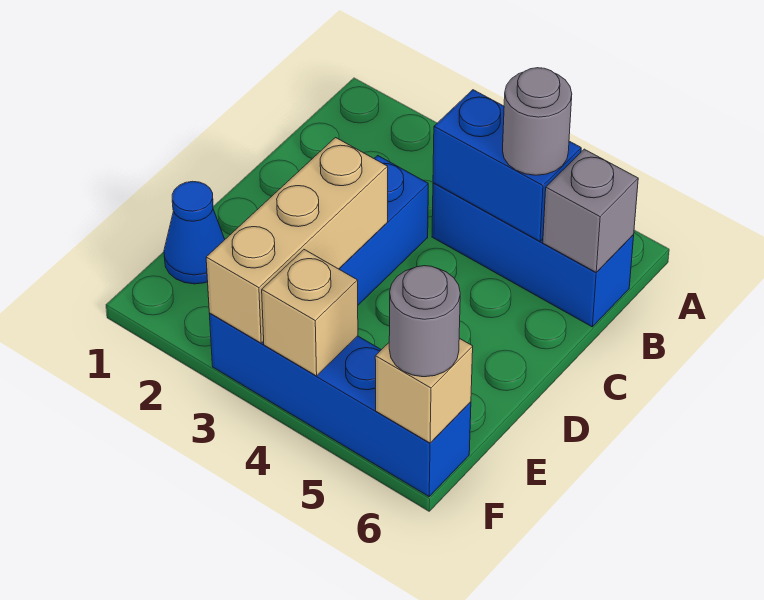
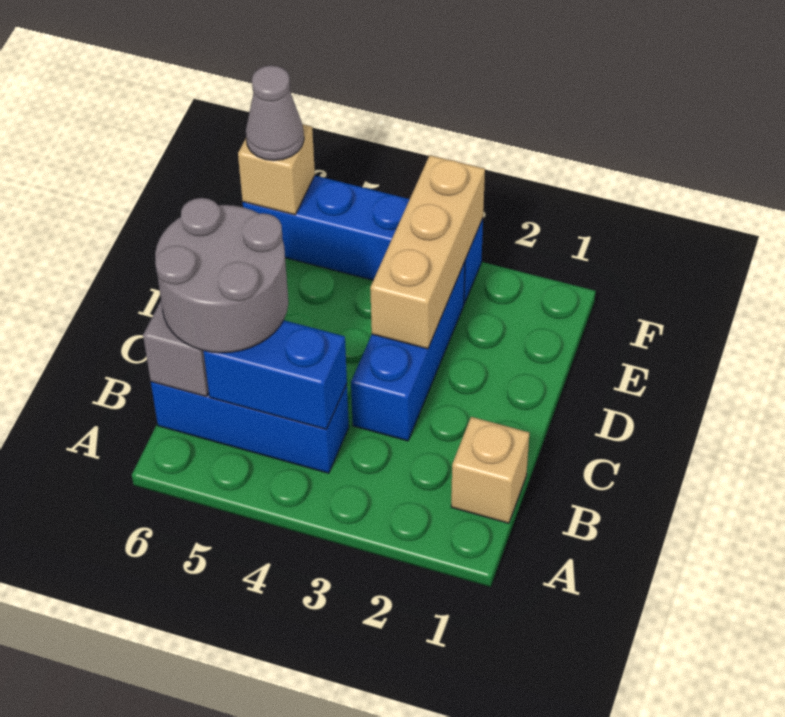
grey round brick B5 level 3 -> grey round brick B5:C6 level 3
blue cone E1 level 1 -> none
tan brick F4 level 2 -> tan brick B1 level 1
grey round brick F6 level 3 -> grey cone F6 level 3

